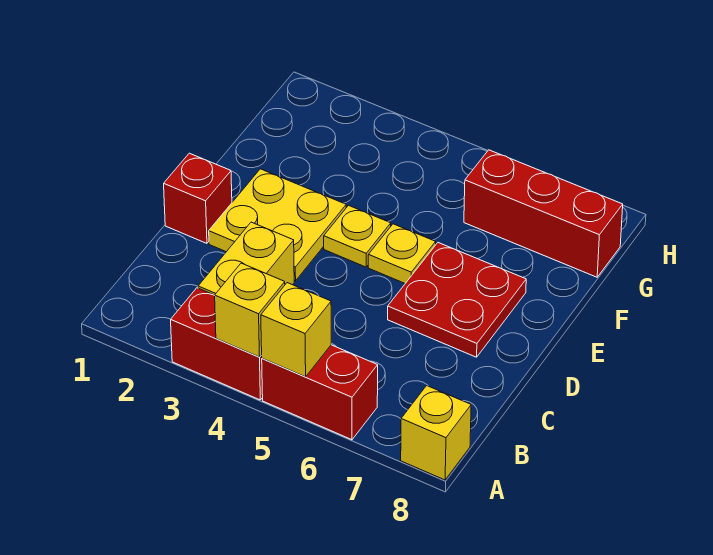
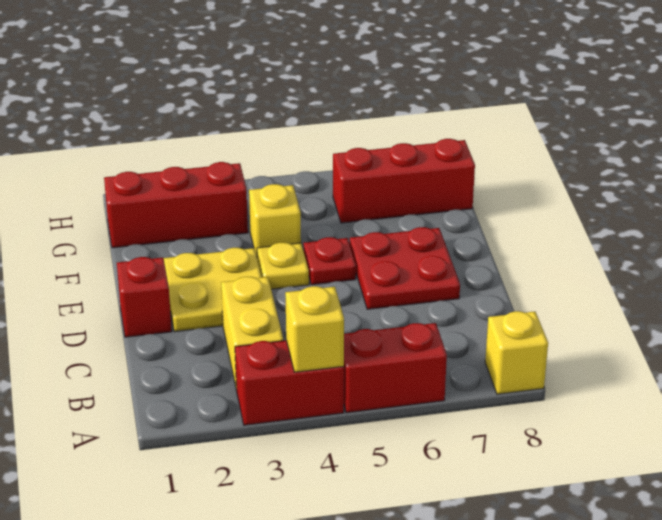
yellow brick A5 level 2 -> yellow brick F4 level 1
yellow plate E5 level 1 -> red plate E5 level 1
none -> red brick G1:G3 level 1

